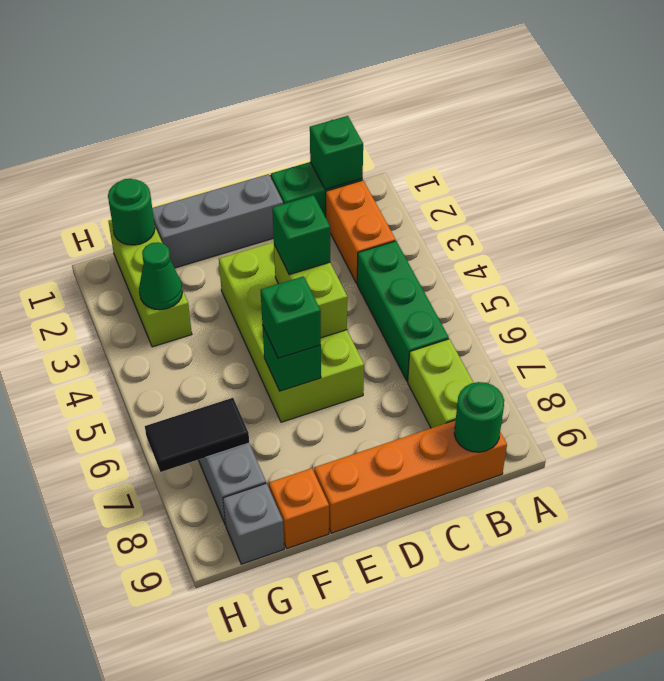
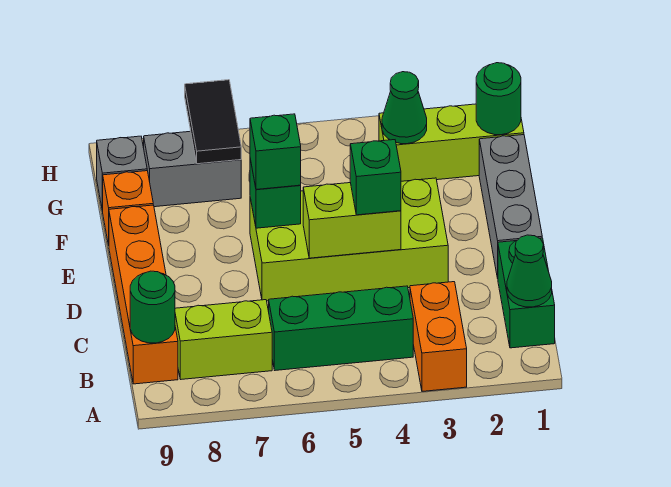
green brick B1 level 2 -> green cone B1 level 2
orange brick B2:B3 level 1 -> orange brick A3:B3 level 1

